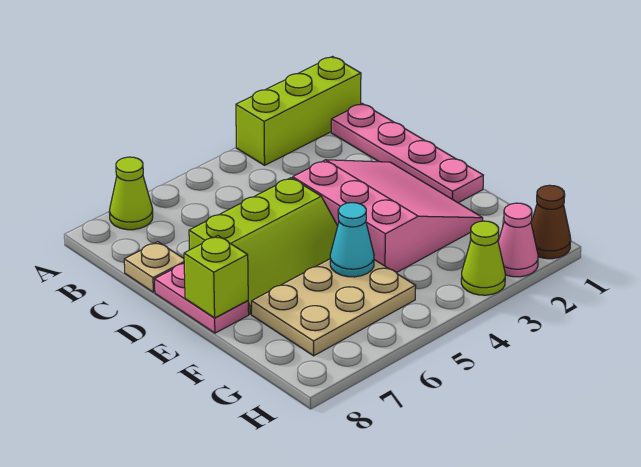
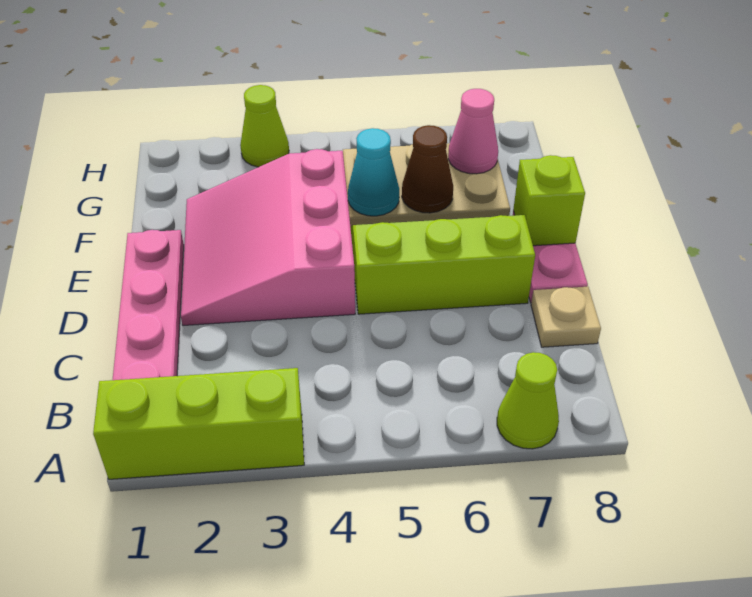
brown cone H1 level 1 -> brown cone F6 level 2
pink cone H2 level 1 -> pink cone G7 level 2

